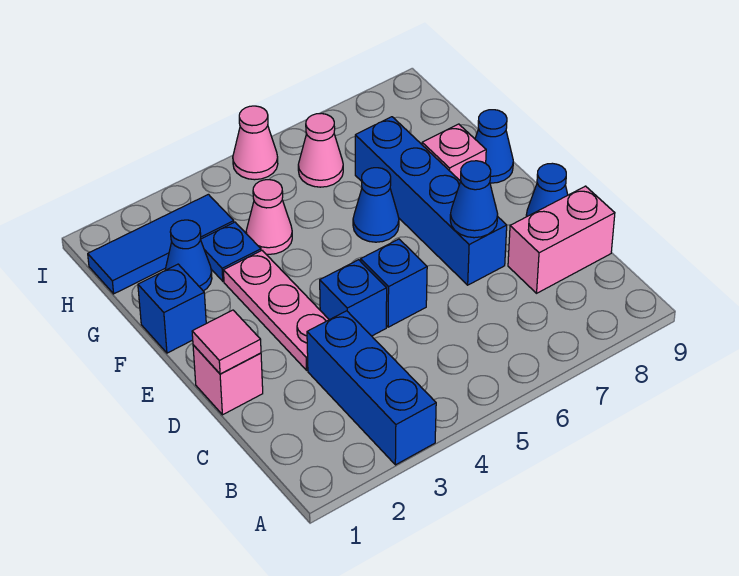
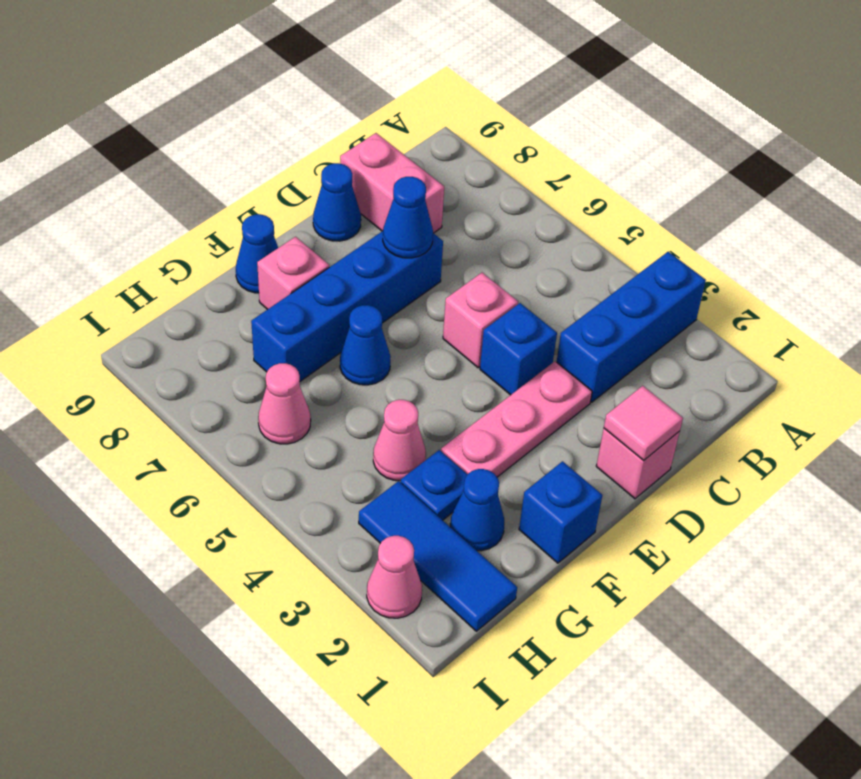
blue brick D5 level 1 -> pink brick D5 level 1
pink cone I5 level 1 -> pink cone I2 level 1

